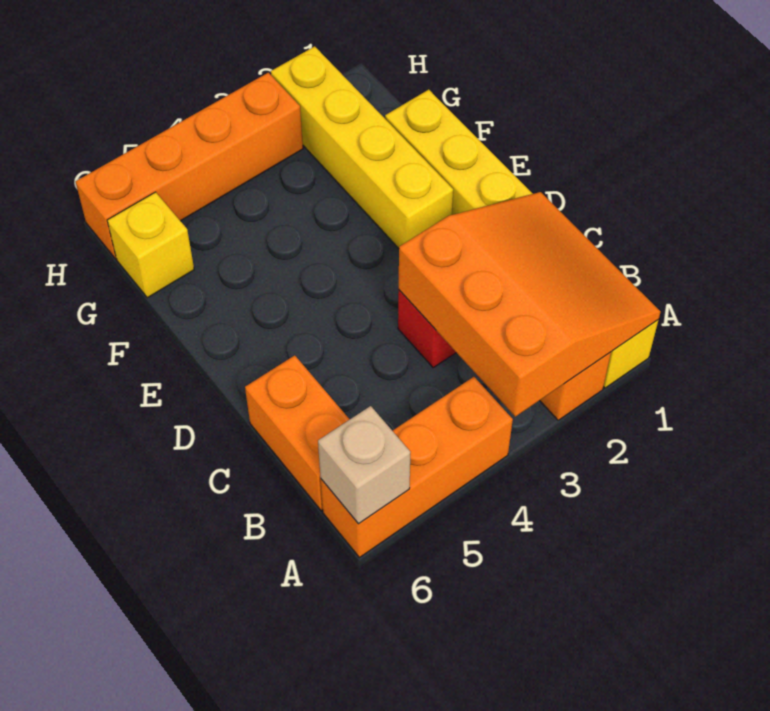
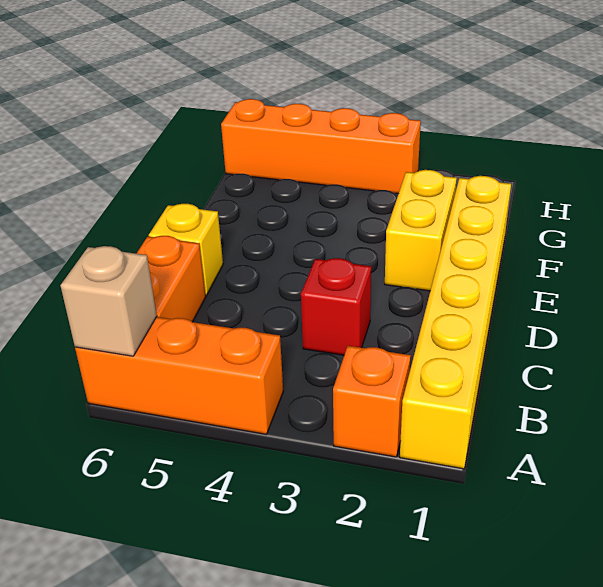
orange slope A1:C3 level 2 top 3 -> none
yellow brick E2:H2 level 1 -> yellow brick E2:F2 level 1
yellow brick G6 level 1 -> yellow brick D6 level 1

